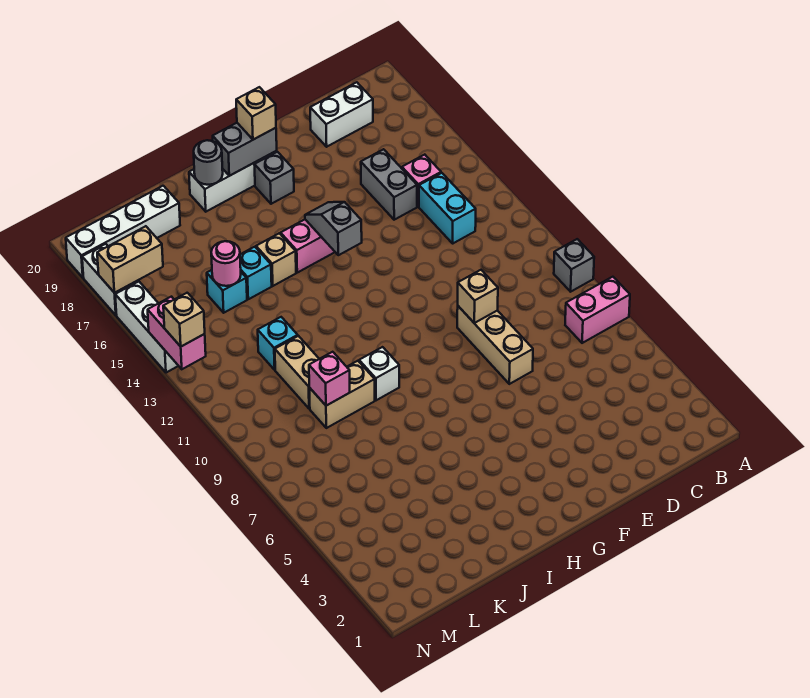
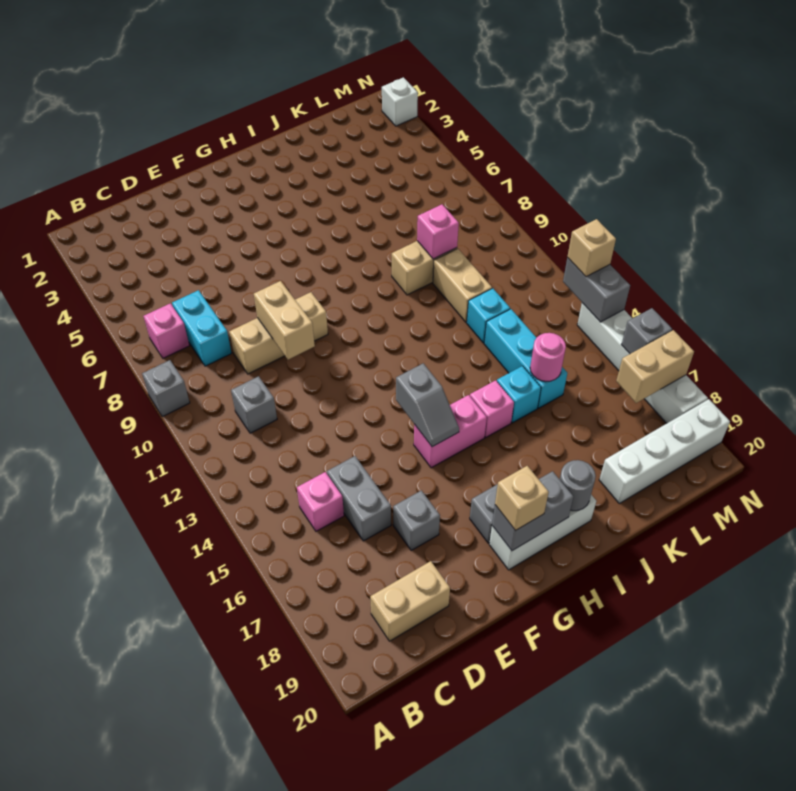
pink brick A7:B7 level 1 -> pink brick B7 level 1
none -> grey brick C11 level 1
cyan brick C13:C14 level 1 -> cyan brick C7:C8 level 1
white brick C19:D19 level 1 -> tan brick C19:D19 level 1
tan brick E7:E9 level 1 -> tan brick D9:F9 level 1
tan brick E9 level 2 -> tan brick E9:E10 level 2
none -> grey brick E17 level 1
white brick I9 level 1 -> white brick N2 level 1
tan brick I15 level 1 -> pink brick I15 level 1
cyan brick K15 level 1 -> cyan brick K13:K15 level 1
pink brick N13:N14 level 2 -> grey brick N13:N14 level 2
none -> grey brick N16 level 2

